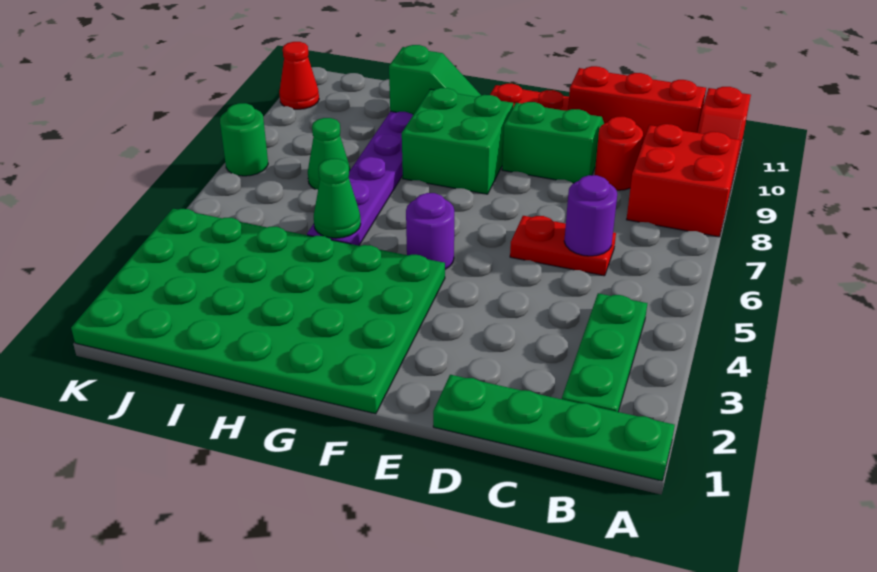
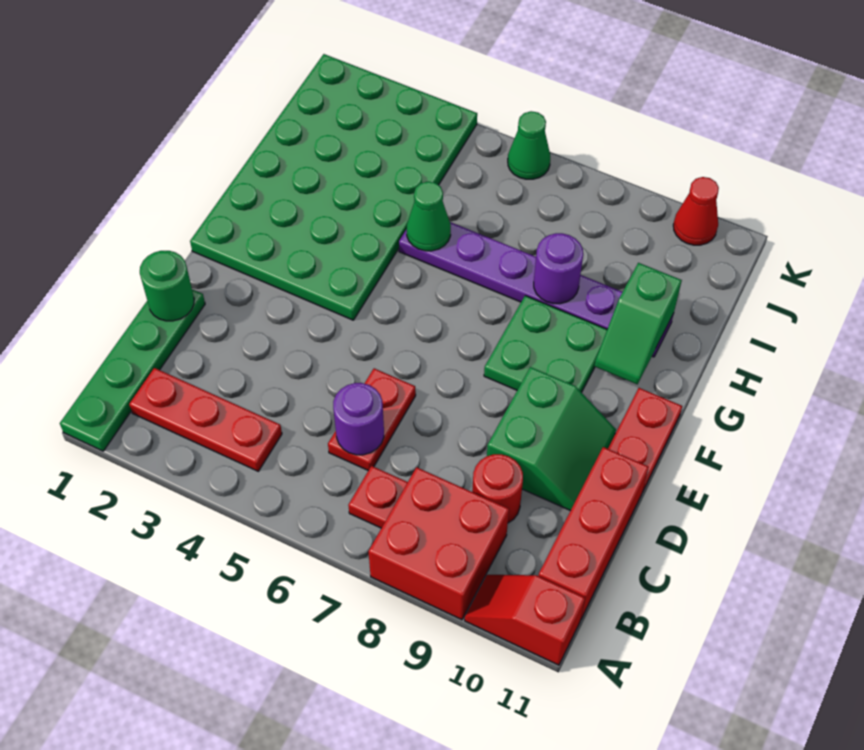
green plate B2:B4 level 1 -> red plate B2:B4 level 1
none -> red plate B7 level 1
purple round brick F5 level 1 -> purple round brick H8 level 2
green brick F8:G9 level 1 -> green plate F8:G9 level 1
green cone I7 level 1 -> green cone K6 level 1
green round brick K7 level 1 -> green round brick D1 level 2

